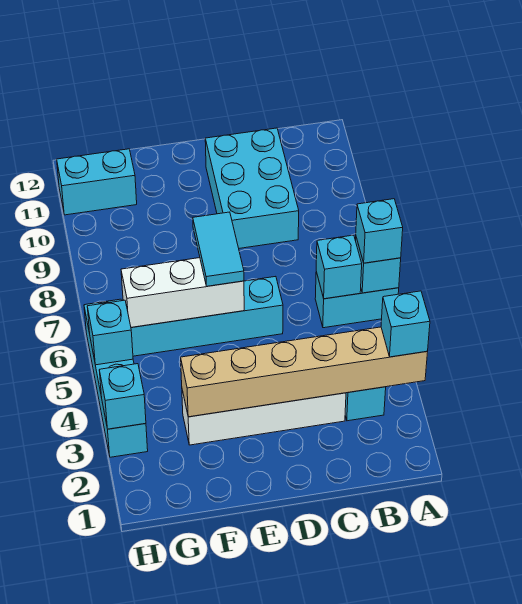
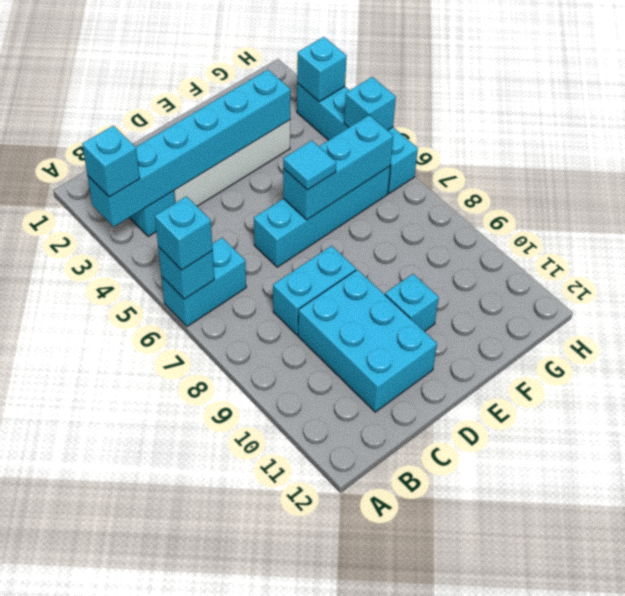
tan brick A3:F3 level 2 -> cyan brick A3:F3 level 2
cyan brick B6 level 2 -> cyan brick E10 level 1
white brick E6:G6 level 2 -> cyan brick E6:G6 level 2
cyan tile E6:E7 level 3 -> cyan tile E6 level 3
cyan brick G11:H11 level 1 -> cyan brick C8:D8 level 1

